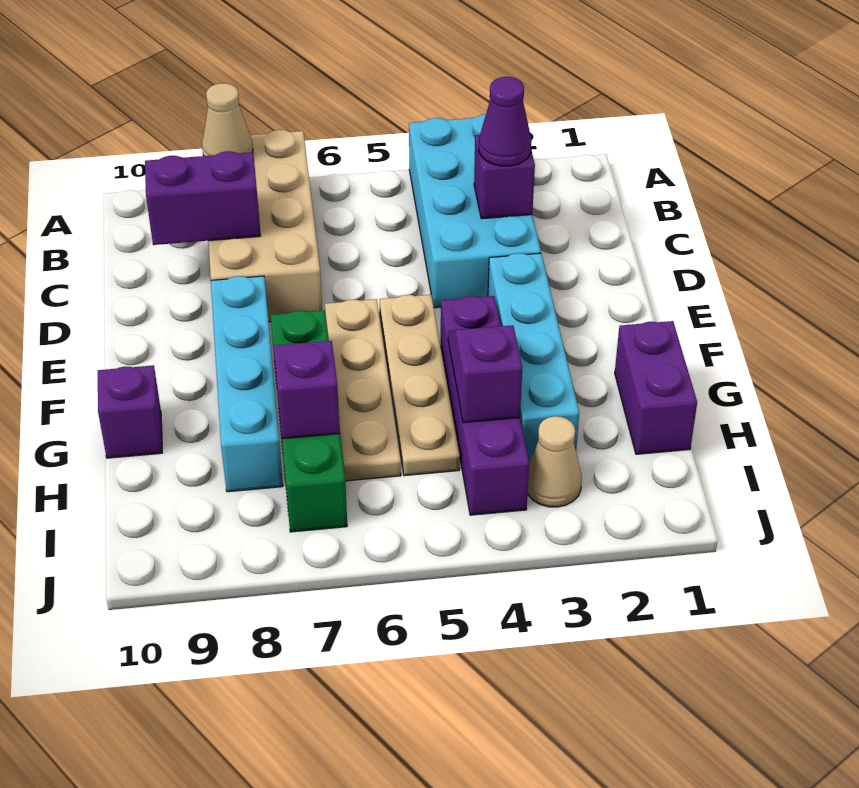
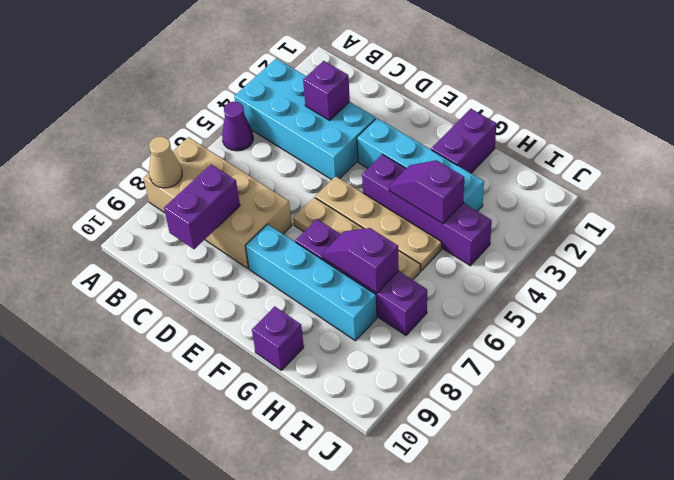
purple cone C3 level 3 -> purple cone A5 level 1
green brick F7:I7 level 1 -> purple brick F7:I7 level 1
purple brick G1:H1 level 1 -> purple brick G1:G2 level 1
tan cone I3 level 1 -> none

